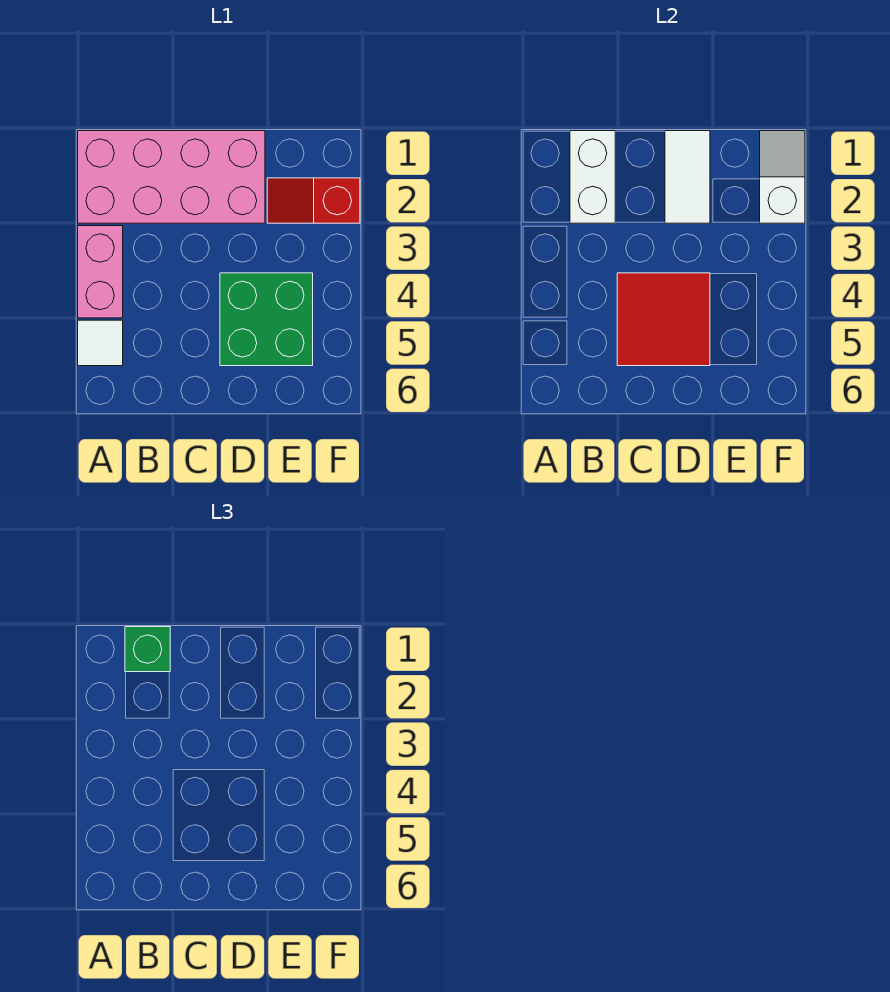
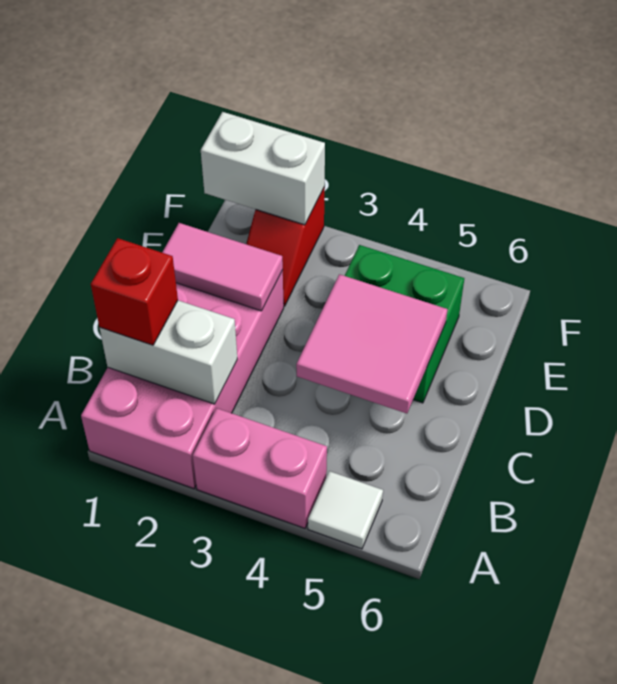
green brick B1 level 3 -> red brick B1 level 3
red tile C4:D5 level 2 -> pink tile C4:D5 level 2
white tile D1:D2 level 2 -> pink tile D1:D2 level 2
white slope F1:F2 level 2 top 2 -> white brick F1:F2 level 2

